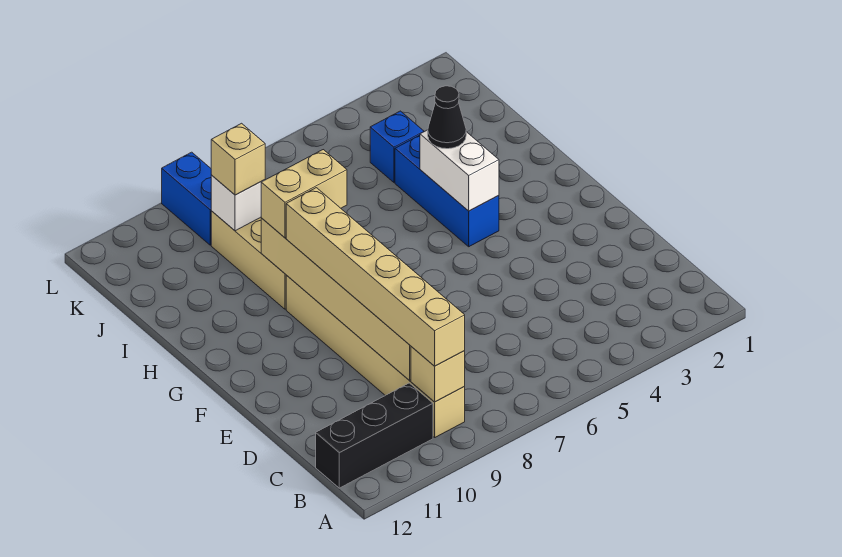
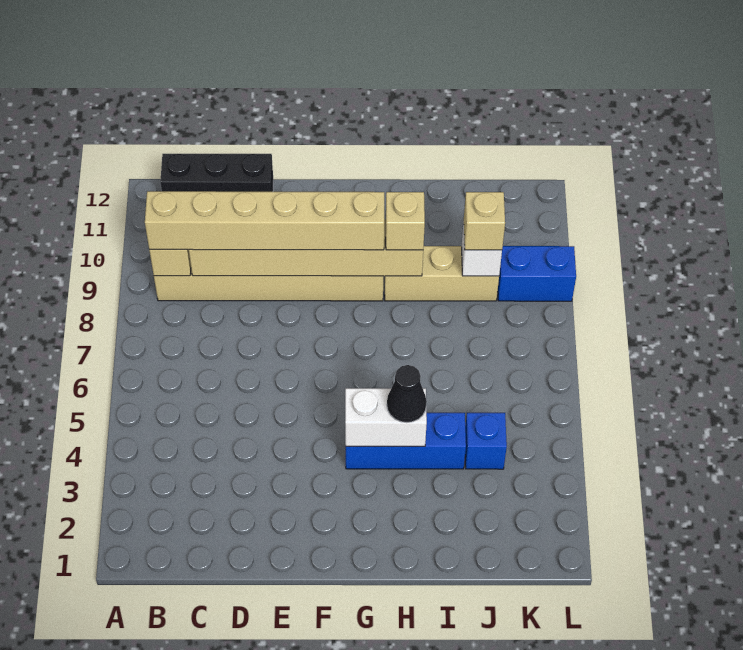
black brick B10:B12 level 1 -> black brick B12:D12 level 1
tan brick H8:H9 level 3 -> tan brick H9 level 3

